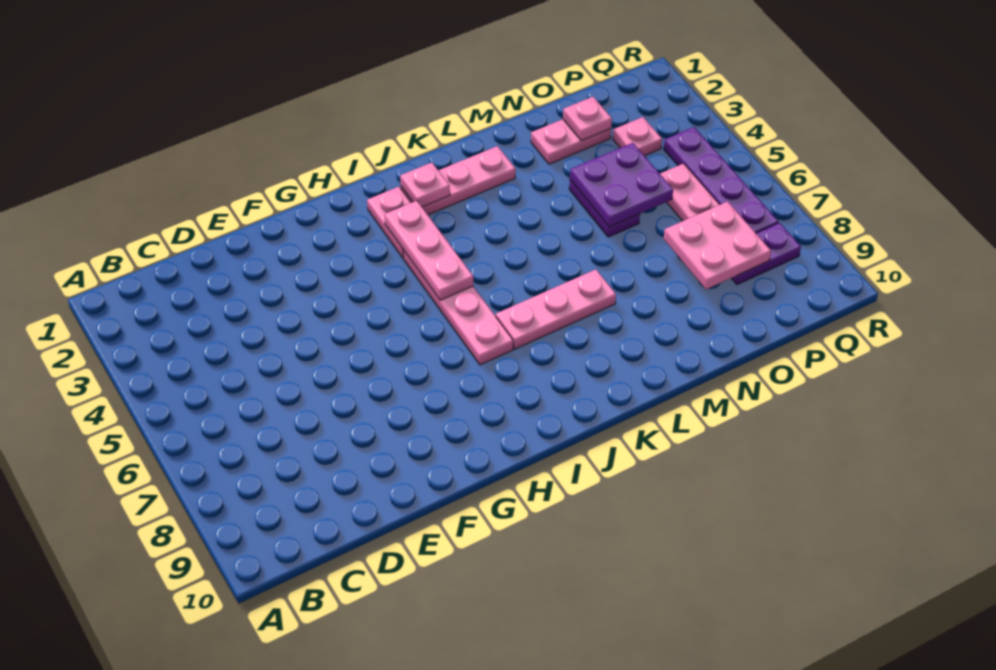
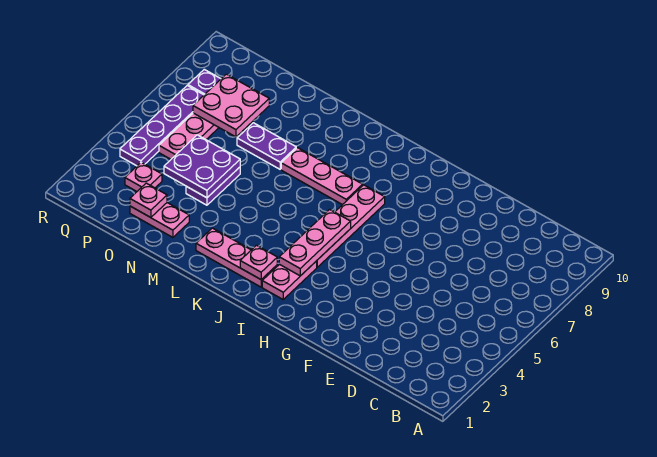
none -> purple plate M7:N7 level 1

